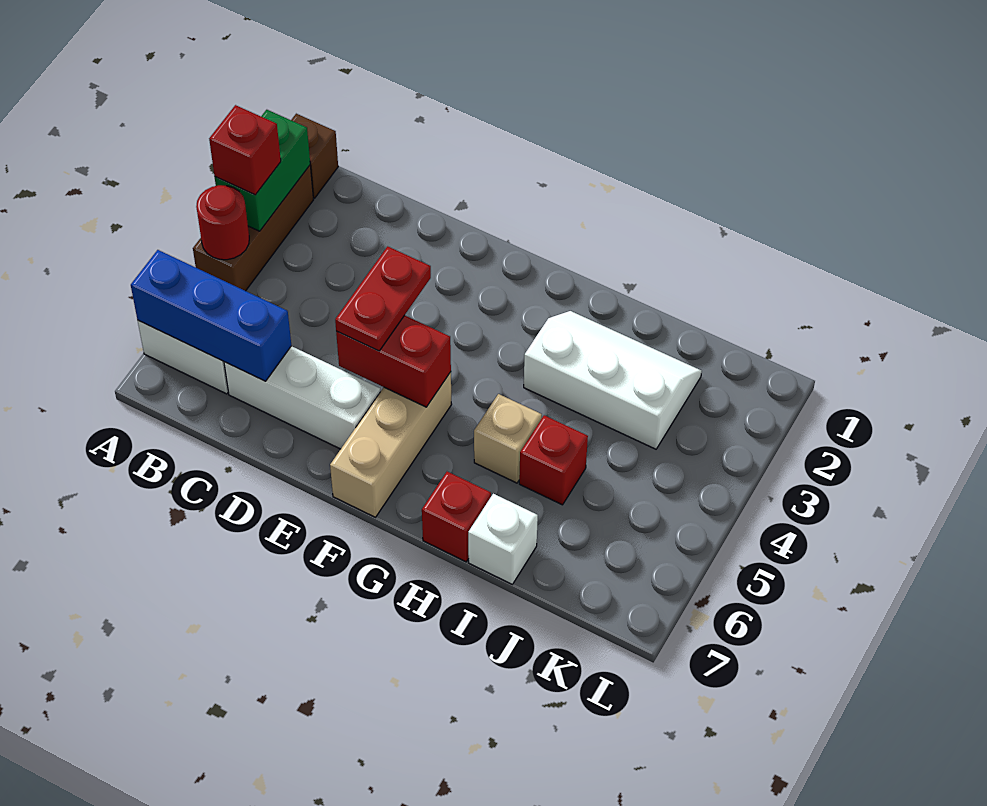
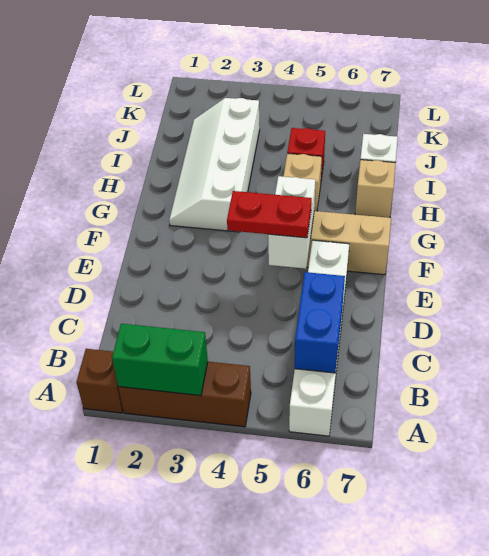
red brick A3 level 3 -> none
red round brick A4 level 2 -> none
blue brick A6:C6 level 2 -> blue brick B6:C6 level 2
red brick E5:F5 level 2 -> white brick E5:F5 level 2
white slope H2:J3 level 1 top 3 -> white slope G2:J3 level 1 top 3
red brick H7 level 1 -> tan brick H7 level 1

